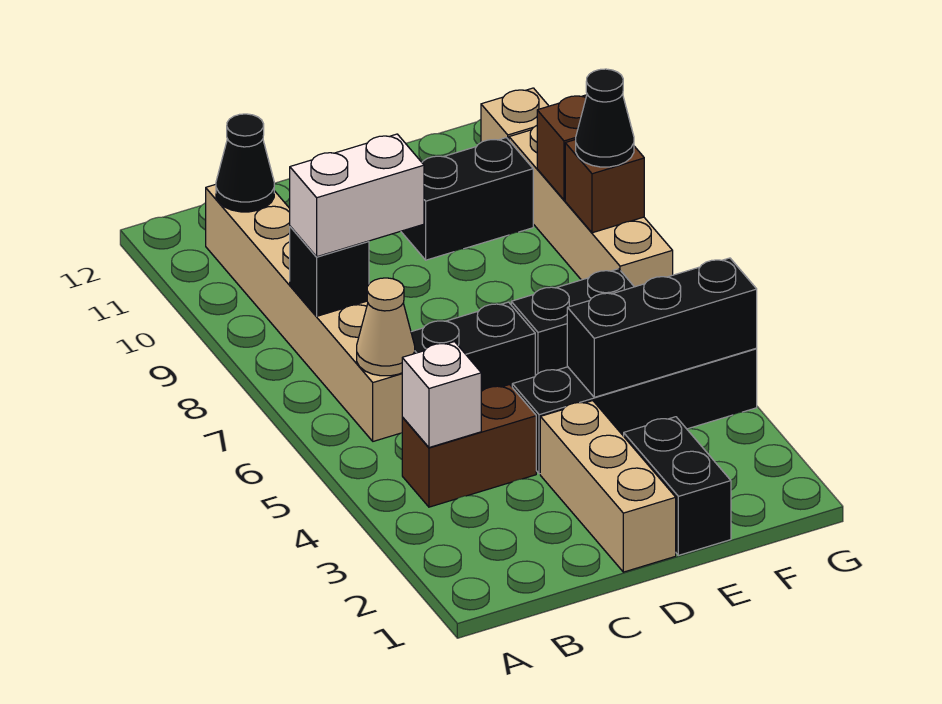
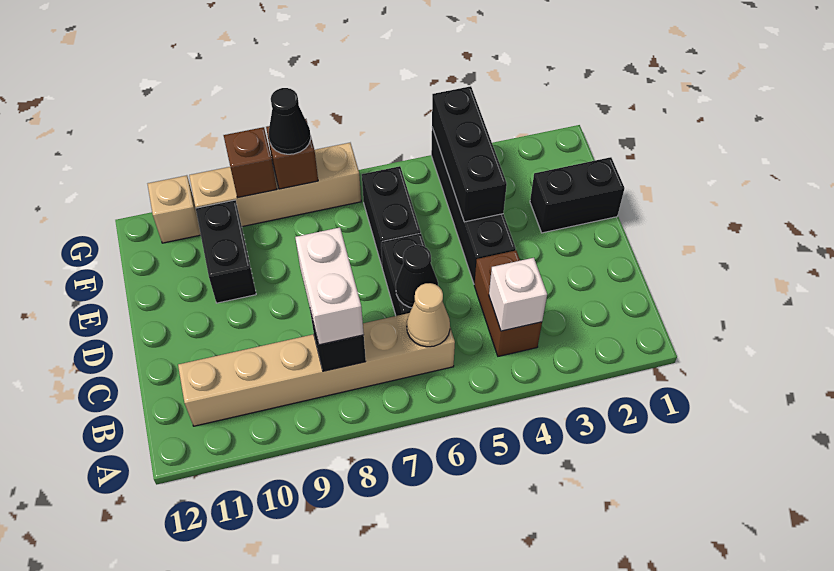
black cone B11 level 2 -> black cone C6 level 2
tan brick D1:D3 level 1 -> none

